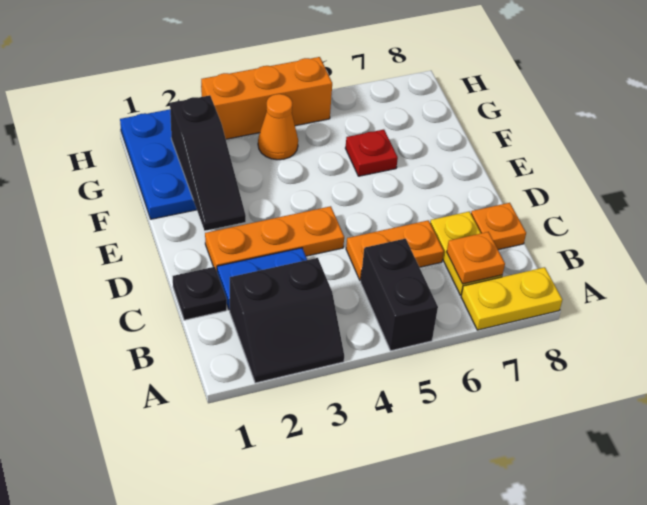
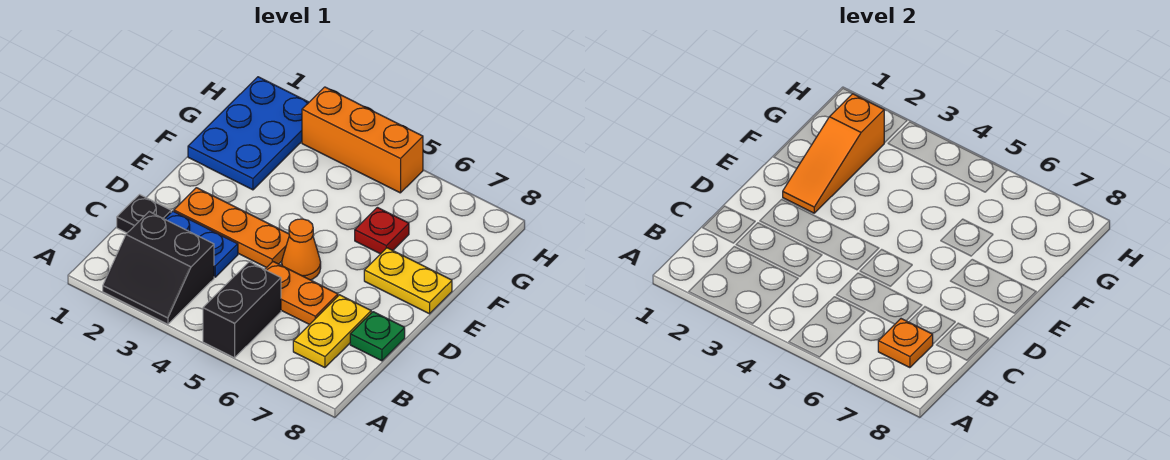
yellow plate A7:A8 level 1 -> yellow plate E7:E8 level 1
orange plate C8 level 1 -> green plate C8 level 1
black slope E2:G2 level 2 top G -> orange slope E2:G2 level 2 top G
orange cone G4 level 1 -> orange cone D5 level 1

